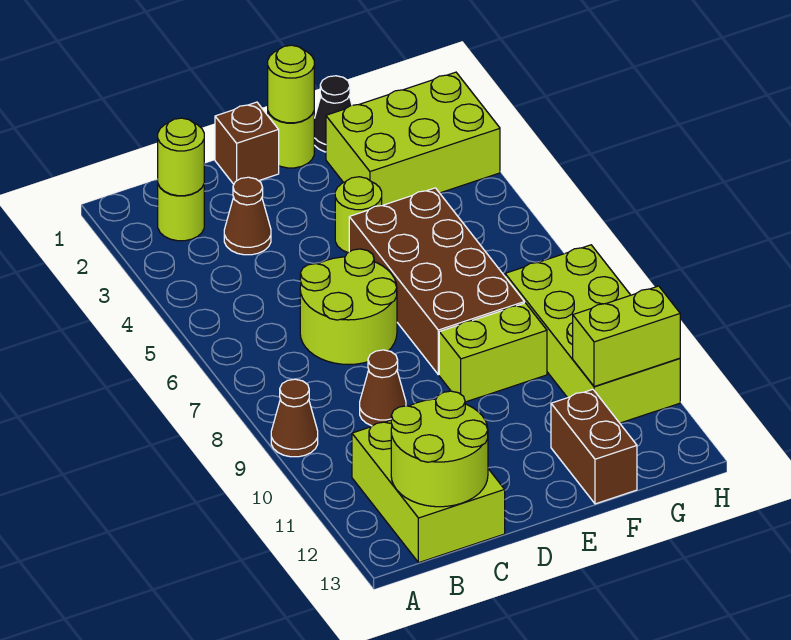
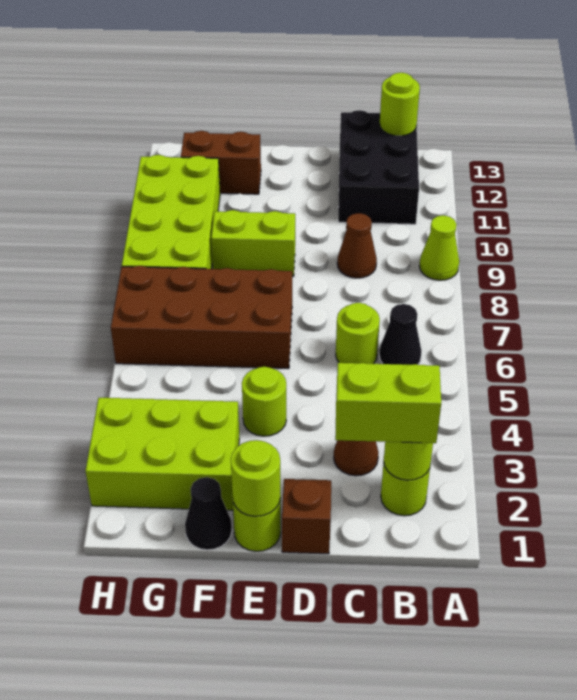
brown cone A9 level 1 -> lime cone A9 level 1
none -> black cone B6 level 1
lime brick B11:C13 level 1 -> black brick B11:C13 level 1
lime round brick B12:C13 level 2 -> lime round brick B13 level 2
lime round brick C6:D7 level 1 -> lime round brick C6 level 1
brown brick E5:F8 level 1 -> brown brick E6:H7 level 1
brown brick F12:F13 level 1 -> brown brick F12:G12 level 1
lime brick G11:H11 level 2 -> lime brick B2:C2 level 3

